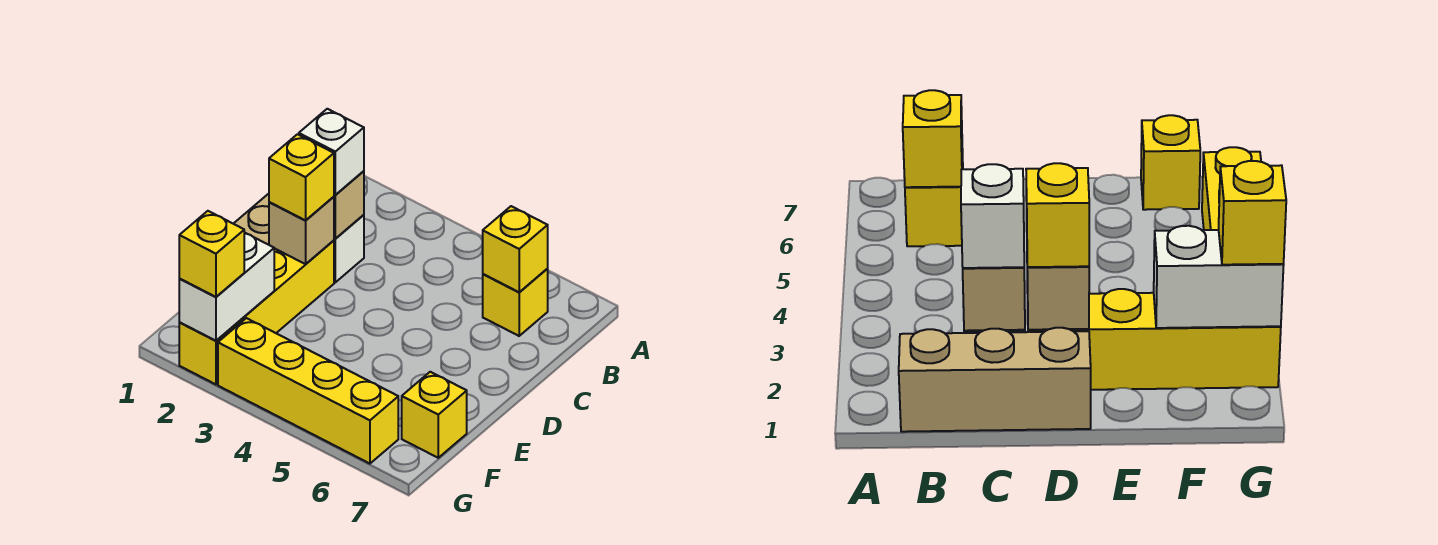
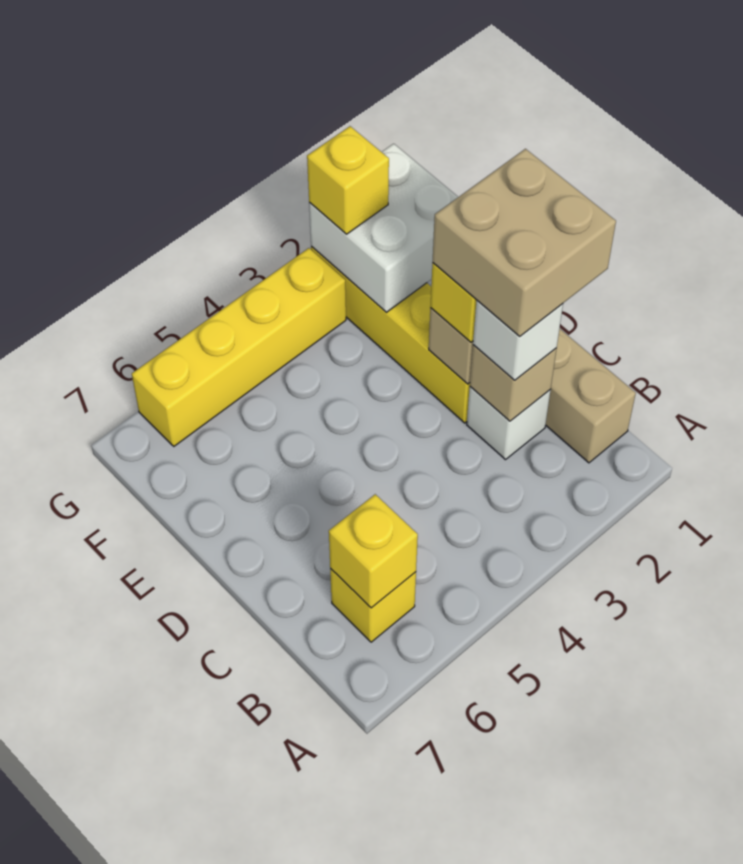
none -> tan brick C1:D2 level 4
white brick F2:G2 level 2 -> white brick F1:G2 level 2
yellow brick F7 level 1 -> none

